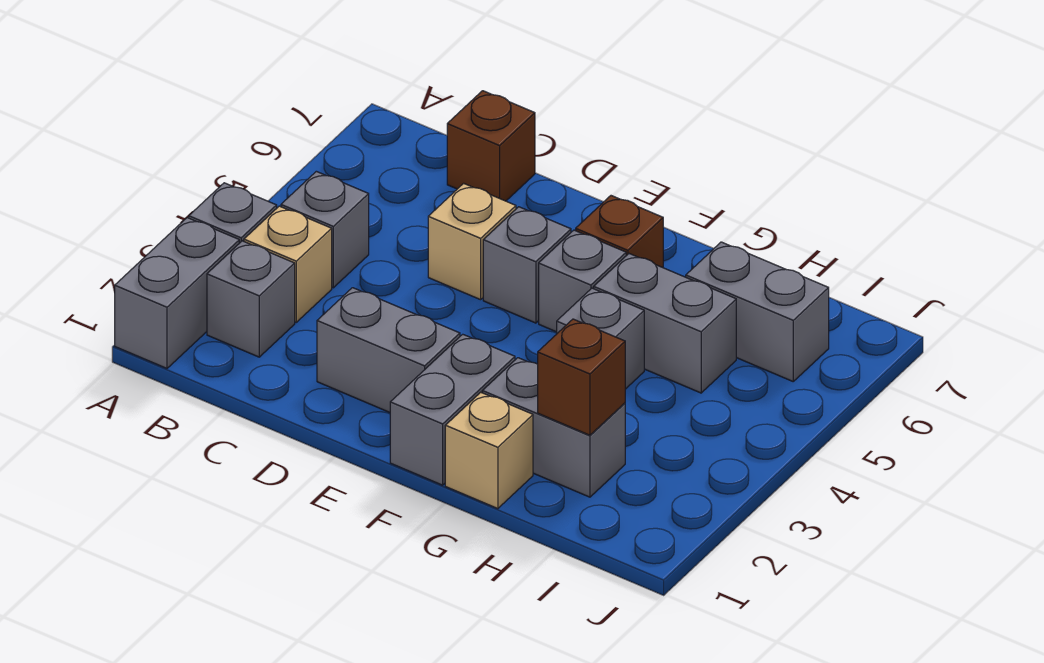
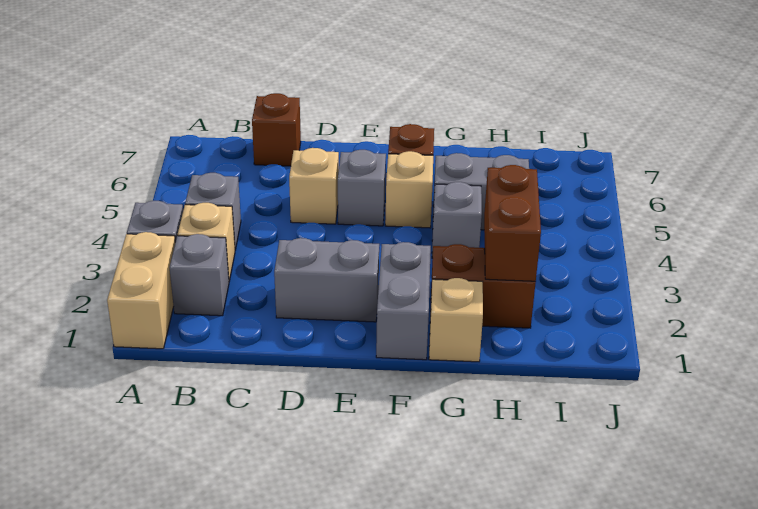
grey brick A1:A2 level 1 -> tan brick A1:A2 level 1
grey brick F5 level 1 -> tan brick F5 level 1
grey brick G2:H2 level 1 -> brown brick G2:H2 level 1
brown brick H2 level 2 -> brown brick H2:H3 level 2
grey brick H6:I6 level 1 -> none

